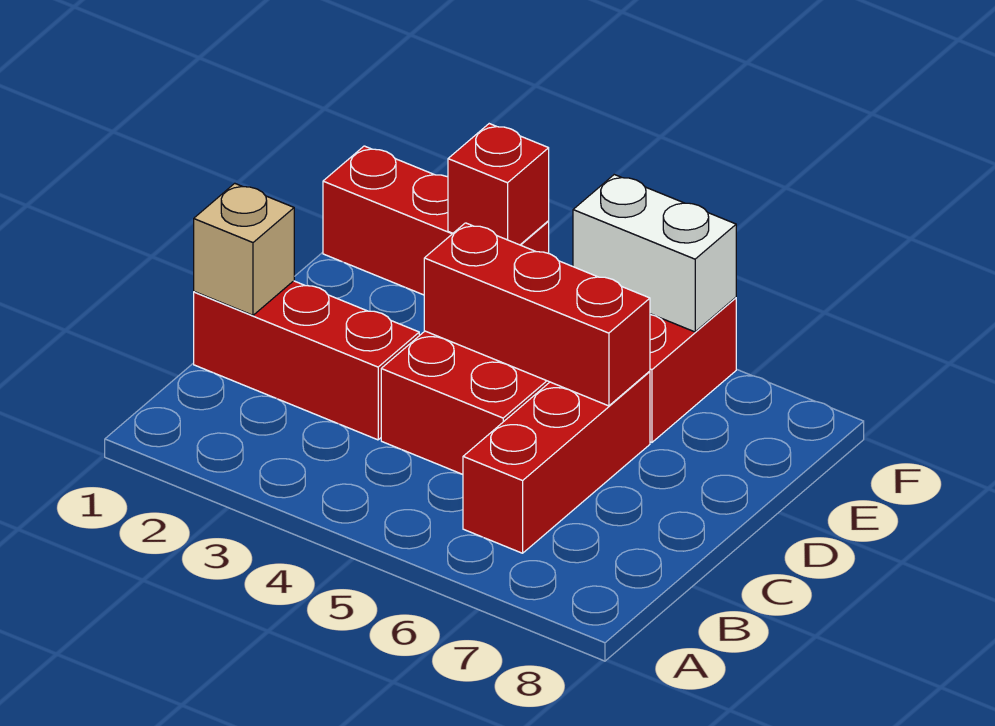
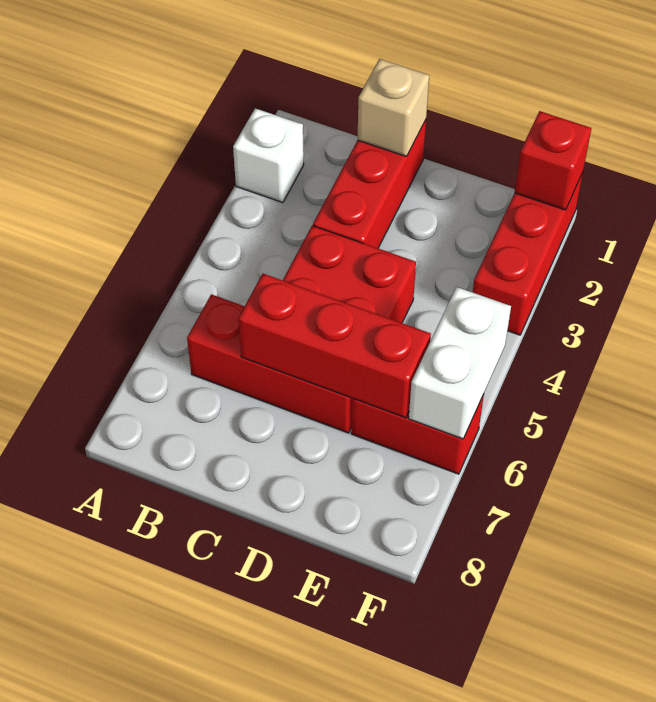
none -> white brick A2 level 1
red brick D4:D6 level 2 -> red brick C6:E6 level 2
red brick F3 level 2 -> red brick F1 level 2

